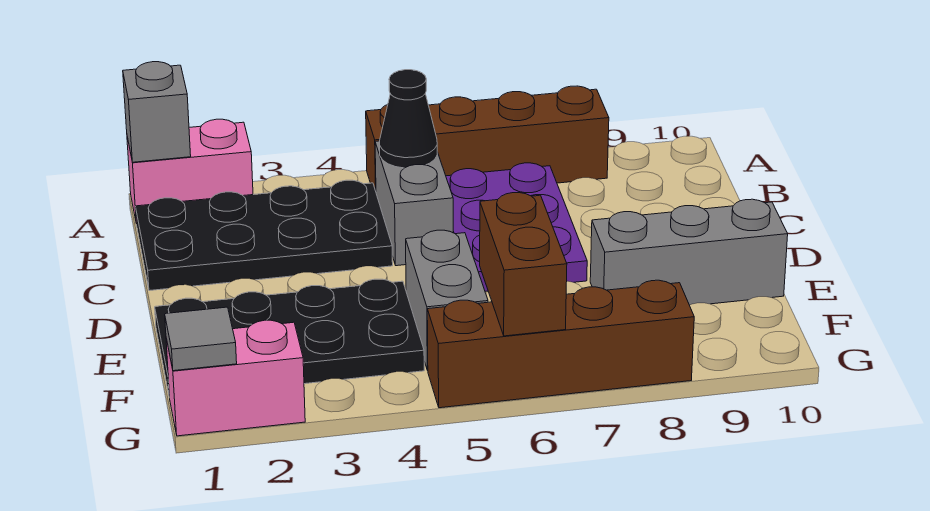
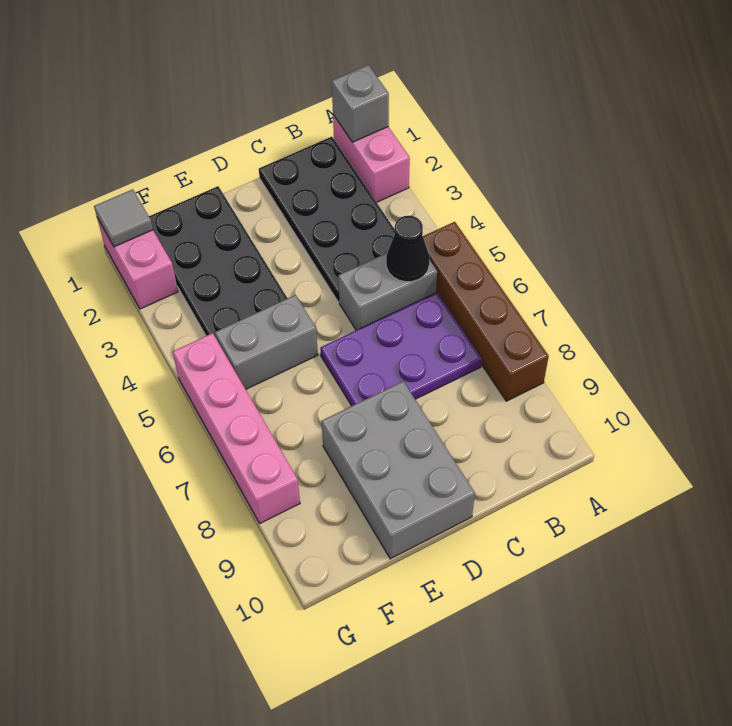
grey brick E8:E10 level 1 -> grey brick D8:E10 level 1
brown brick F6:G6 level 2 -> none
brown brick G5:G8 level 1 -> pink brick G5:G8 level 1

